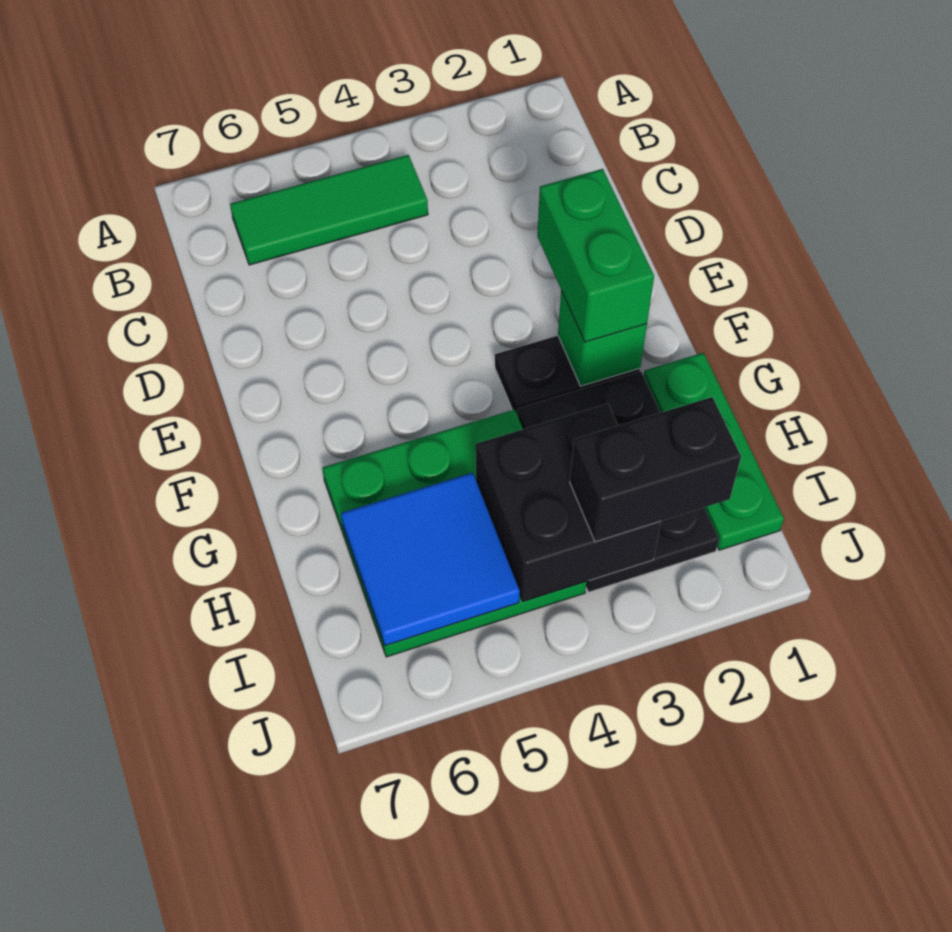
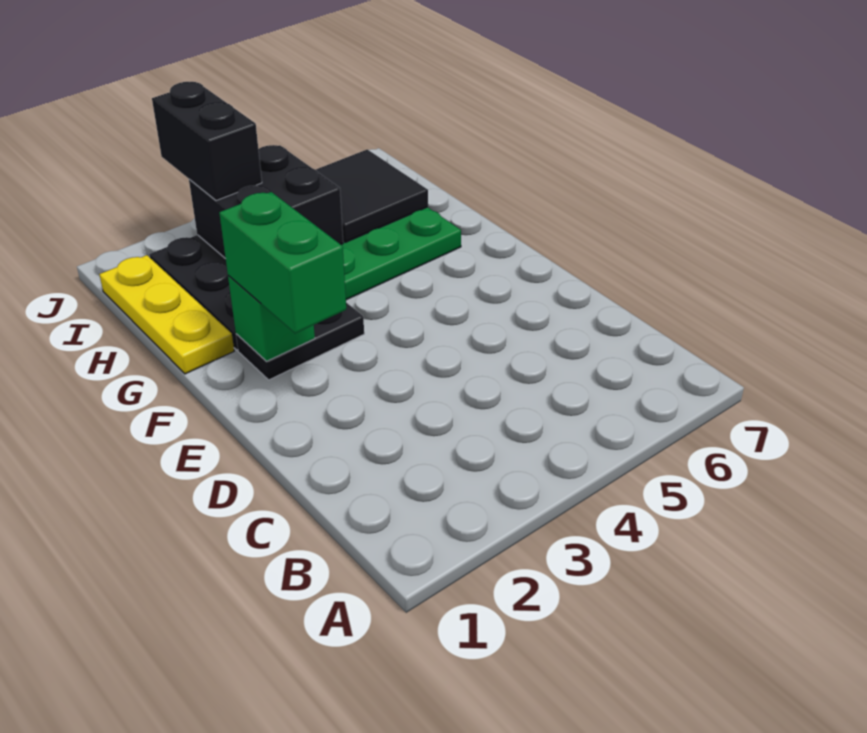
green tile B4:B6 level 1 -> none
green plate G1:I1 level 1 -> yellow plate G1:I1 level 1
blue tile H5:I6 level 2 -> black tile H5:I6 level 2
black brick I2:I3 level 3 -> black brick I3:J3 level 3

